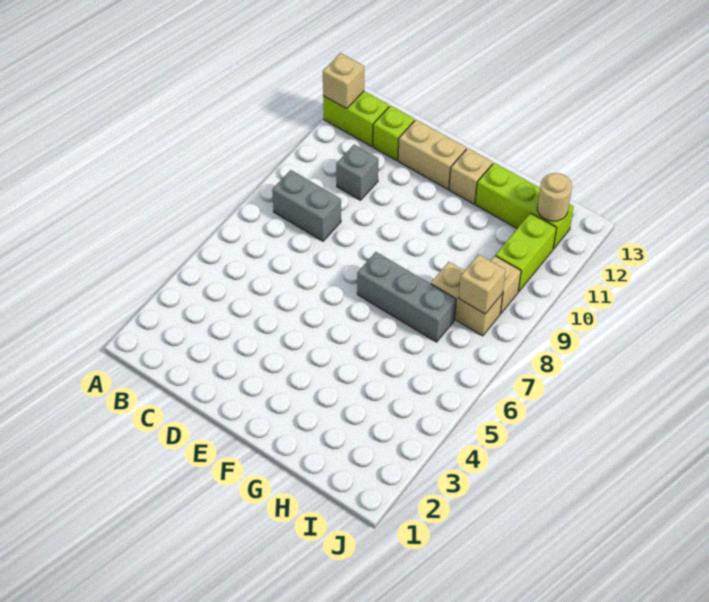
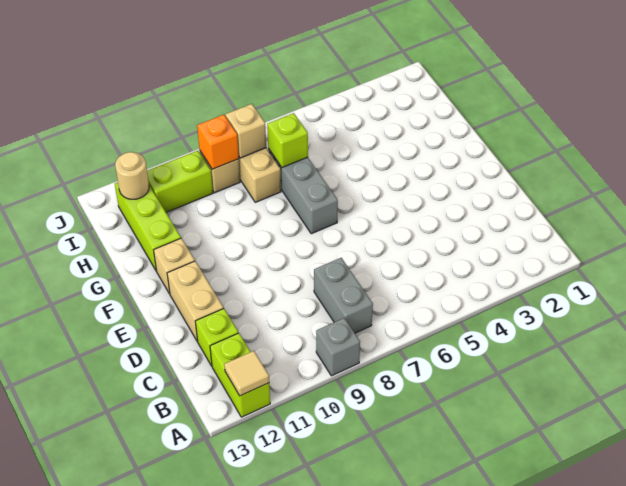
tan brick A12 level 2 -> tan tile A12 level 2
grey brick C10 level 1 -> grey brick A9 level 1
none -> lime brick H7 level 2
none -> orange brick I9 level 2

